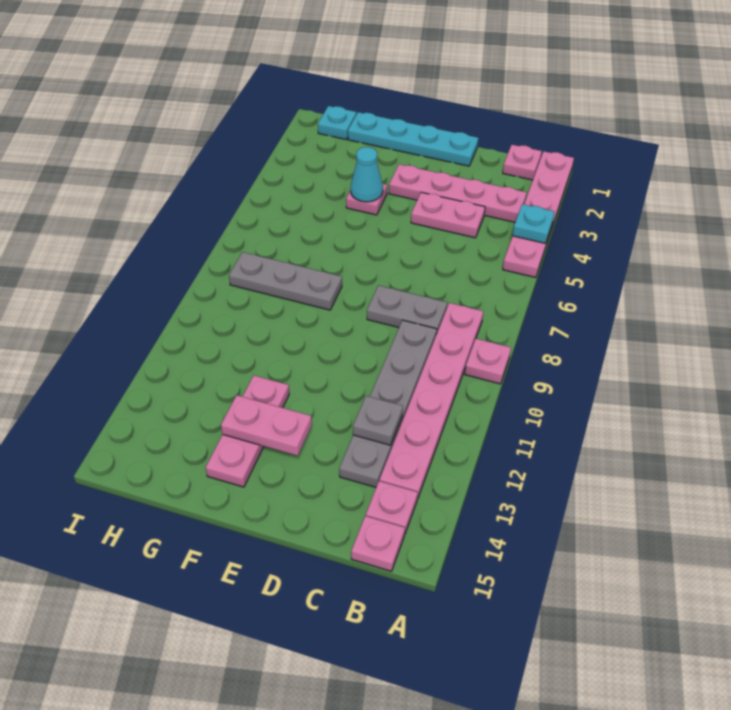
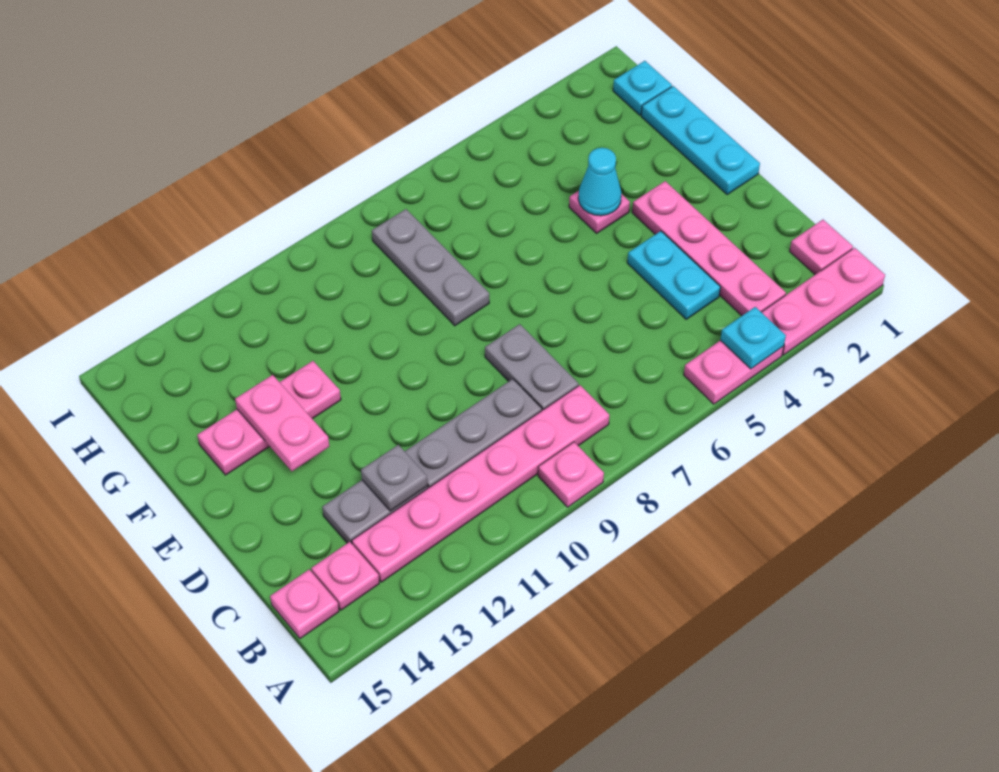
pink plate C4:D4 level 1 -> cyan plate C4:D4 level 1
cyan plate D1:G1 level 1 -> cyan plate E1:G1 level 1

